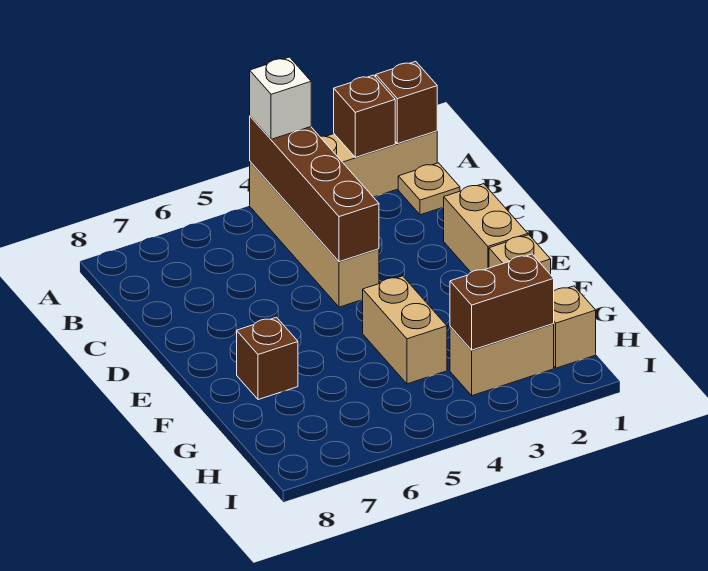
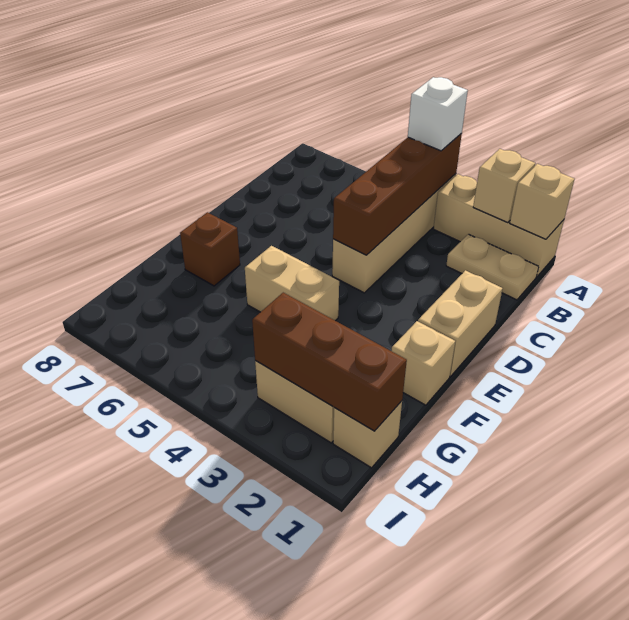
brown brick A1 level 2 -> tan brick A1 level 2
brown brick A2 level 2 -> tan brick A2 level 2
tan plate B1 level 1 -> tan plate B1:B2 level 1
tan brick F4:G4 level 1 -> tan brick F4:F5 level 1
brown brick H2:H3 level 2 -> brown brick H1:H3 level 2

